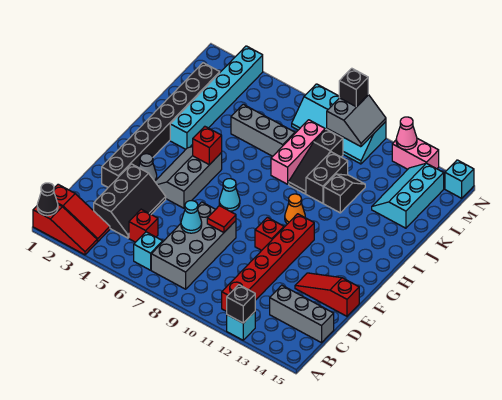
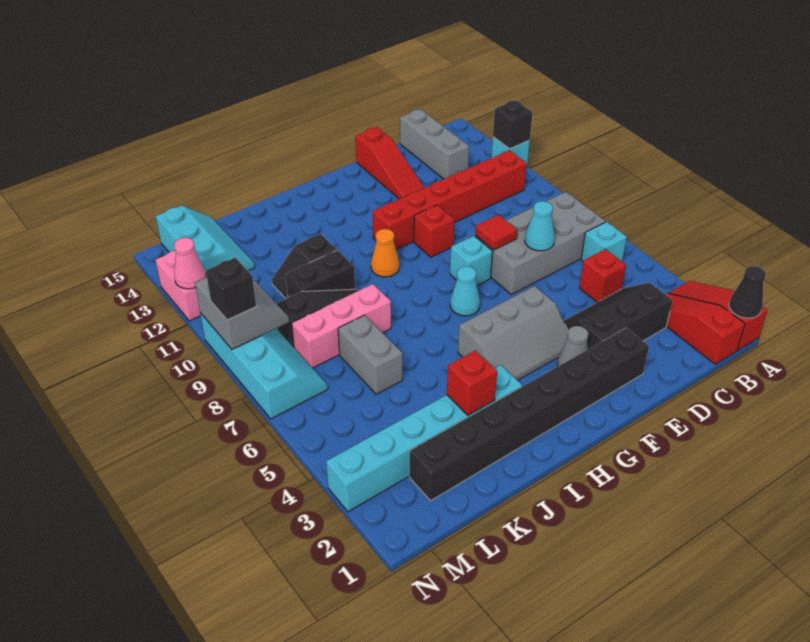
red brick H5 level 2 -> red brick J3 level 2
grey brick K5:K7 level 1 -> grey brick K6:K7 level 1
cyan slope K13:M14 level 1 top 14 -> cyan slope L13:M15 level 1 top M
grey slope M9:N10 level 2 top 9 -> grey slope M9:N10 level 2 top N
cyan brick N15 level 1 -> cyan brick F8 level 1

